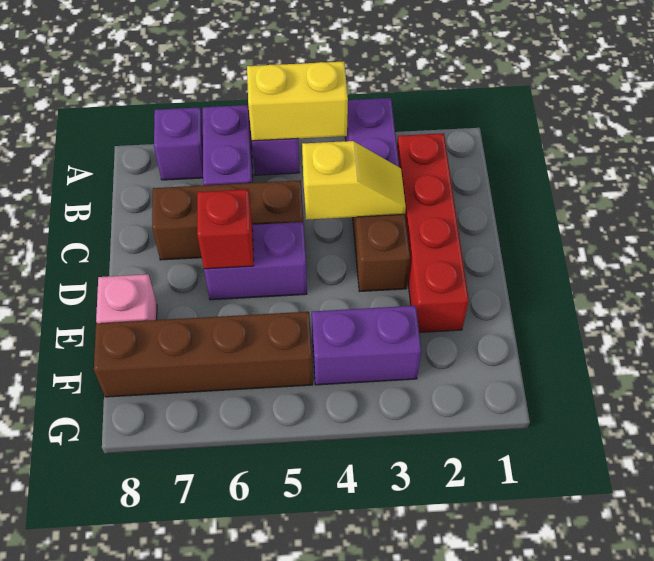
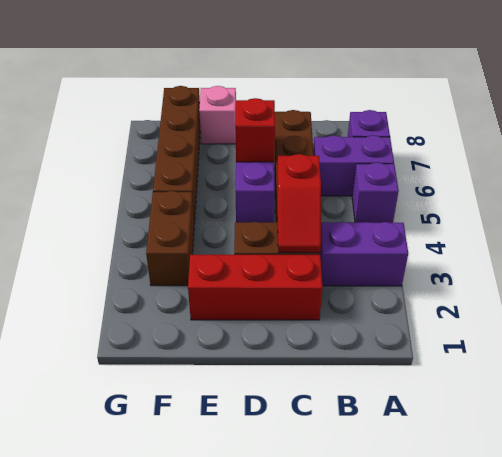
yellow brick A4:A5 level 2 -> none
red brick B2:E2 level 1 -> red brick C2:E2 level 1
yellow slope C3:C4 level 2 top 4 -> red slope C3:C4 level 2 top 4
purple brick F3:F4 level 1 -> brown brick F3:F4 level 1

